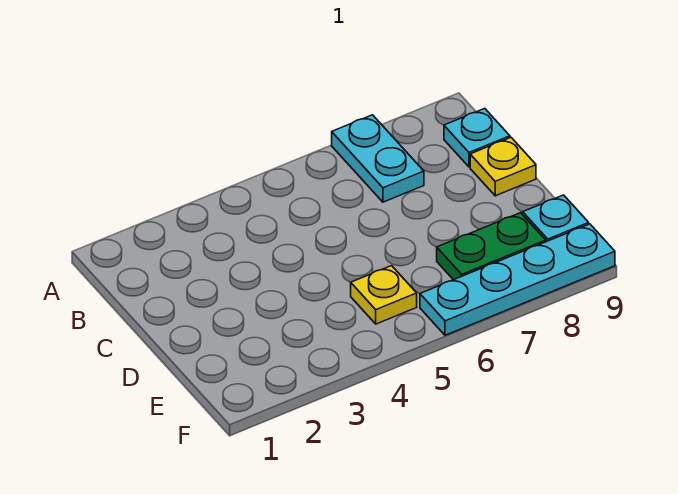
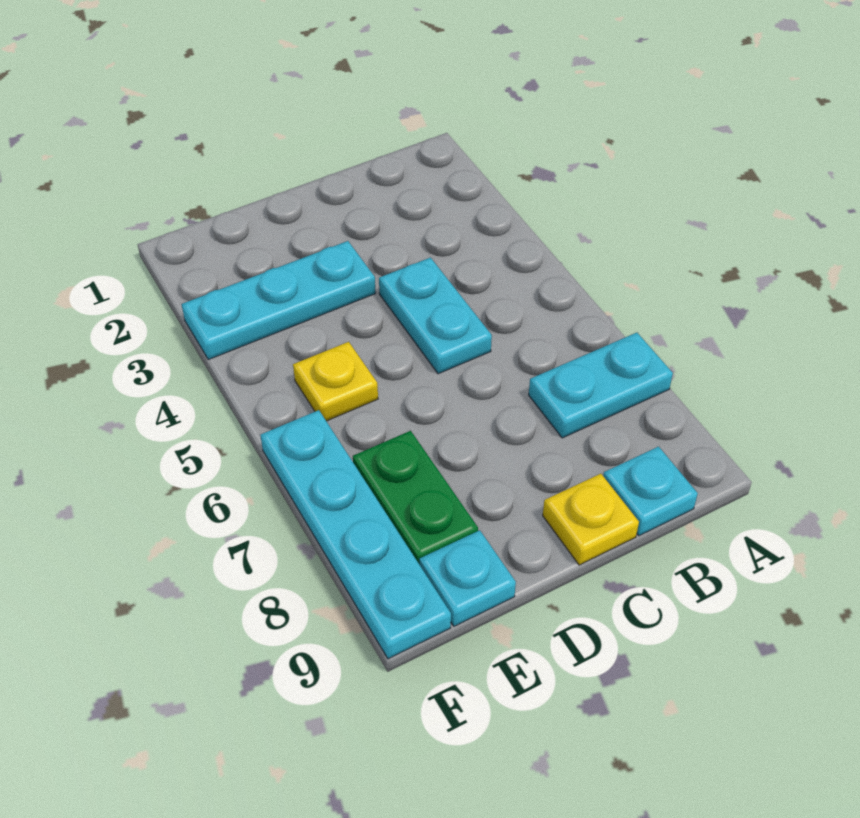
none -> cyan plate C4:C5 level 1
none -> cyan plate D3:F3 level 1

